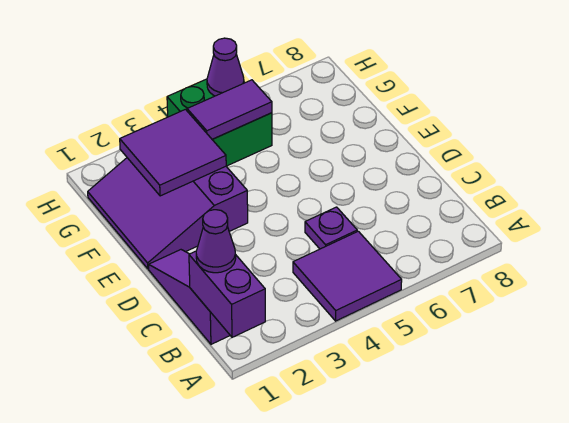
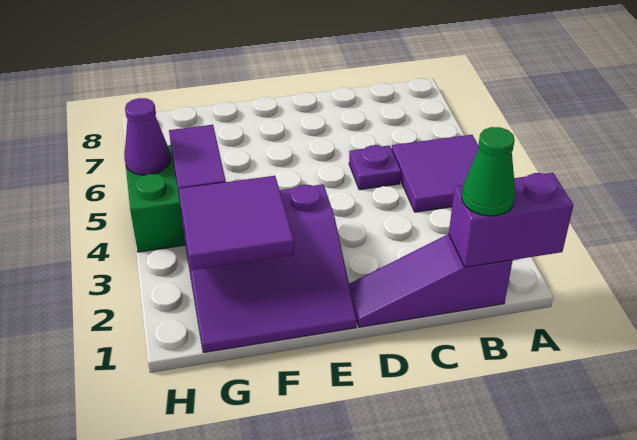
purple cone B1 level 3 -> green cone B1 level 3

